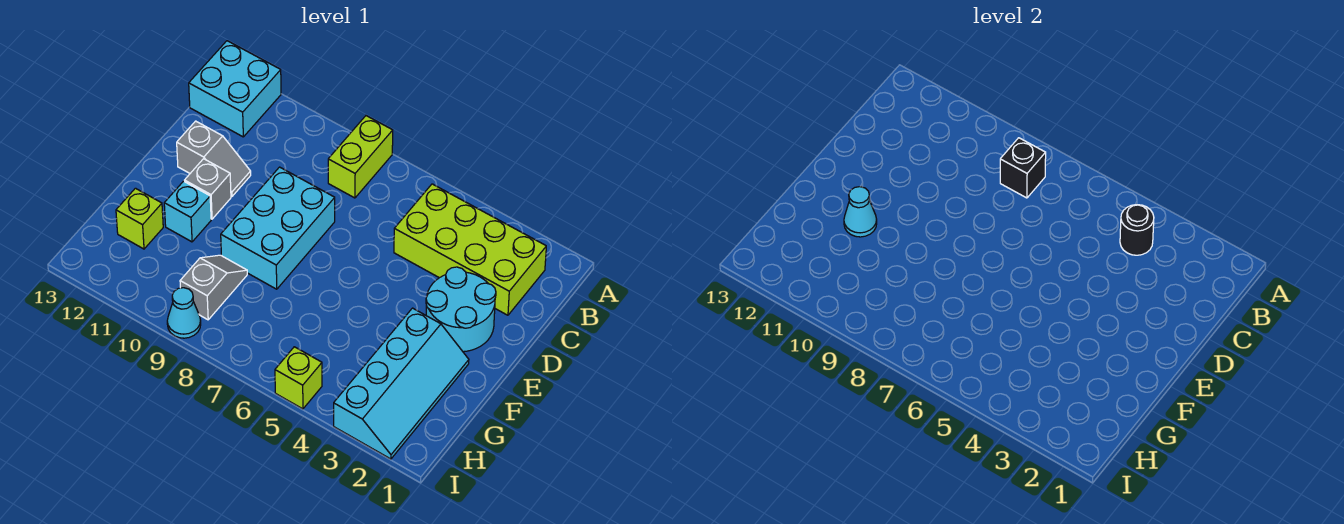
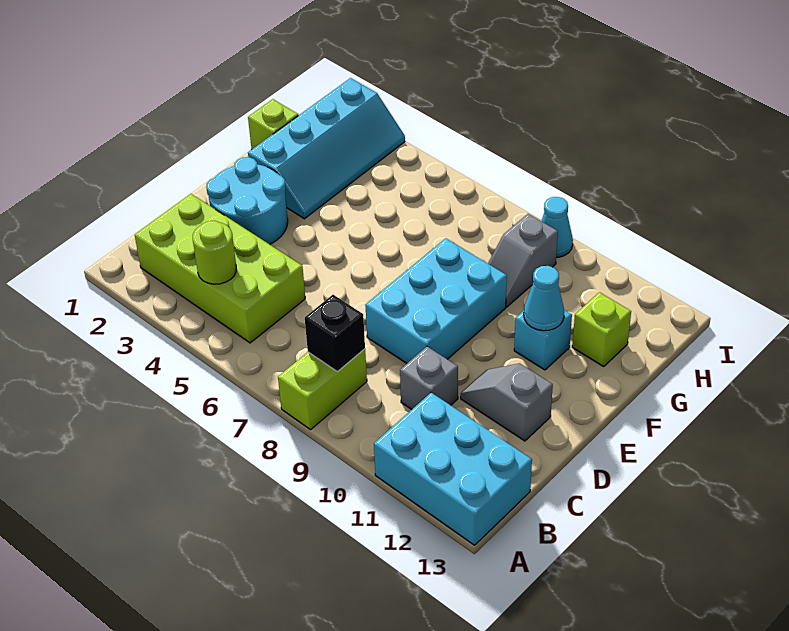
cyan brick A12:B13 level 1 -> cyan brick A11:B13 level 1
black round brick B4 level 2 -> lime round brick B4 level 2
grey brick E11 level 1 -> grey brick C10 level 1
cyan slope F2:I3 level 1 top 3 -> cyan slope F2:I3 level 1 top 2
lime brick I5 level 1 -> lime brick G1 level 1

